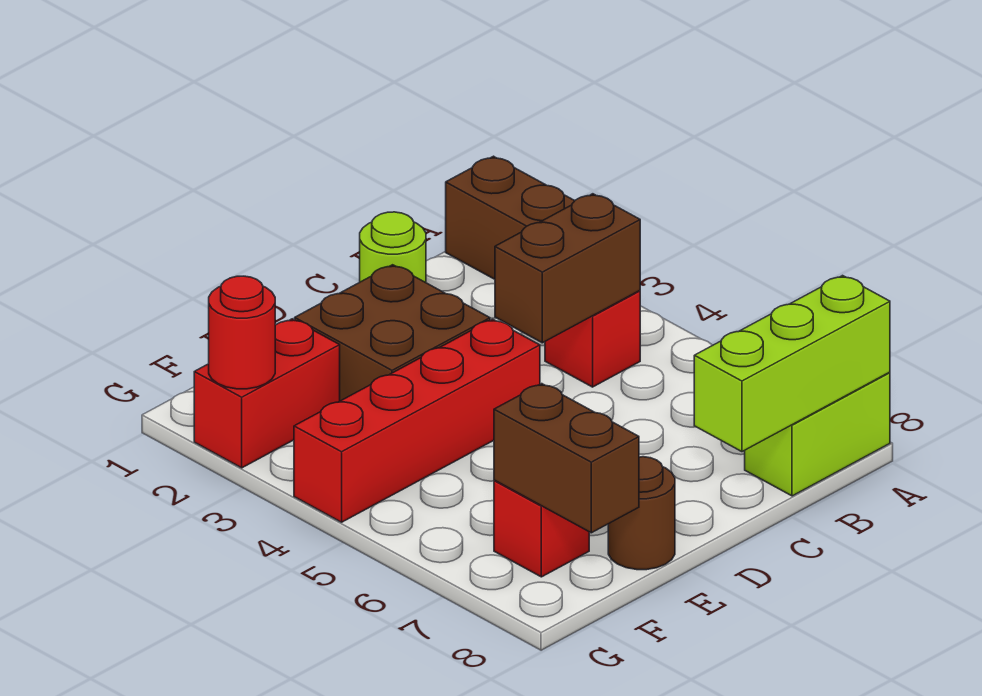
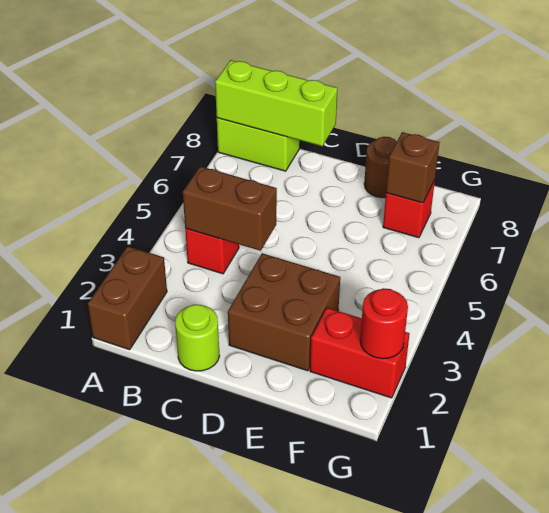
red brick D4:G4 level 1 -> none
brown brick F7:F8 level 2 -> brown brick F7 level 2

